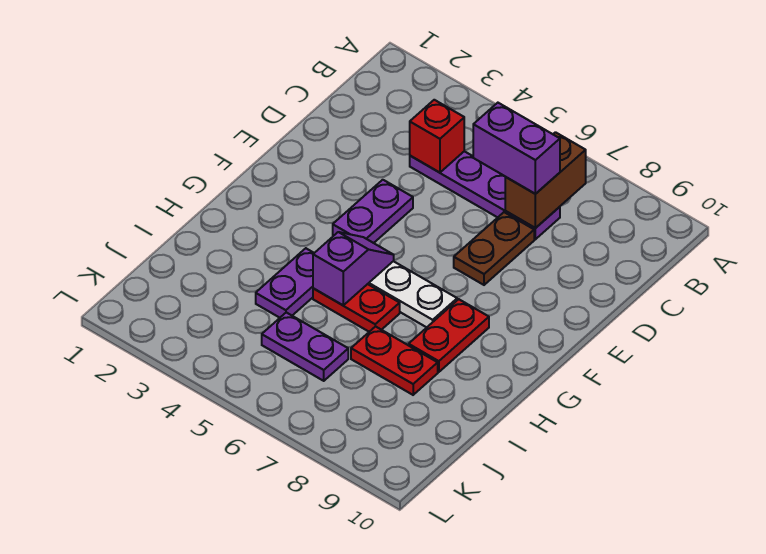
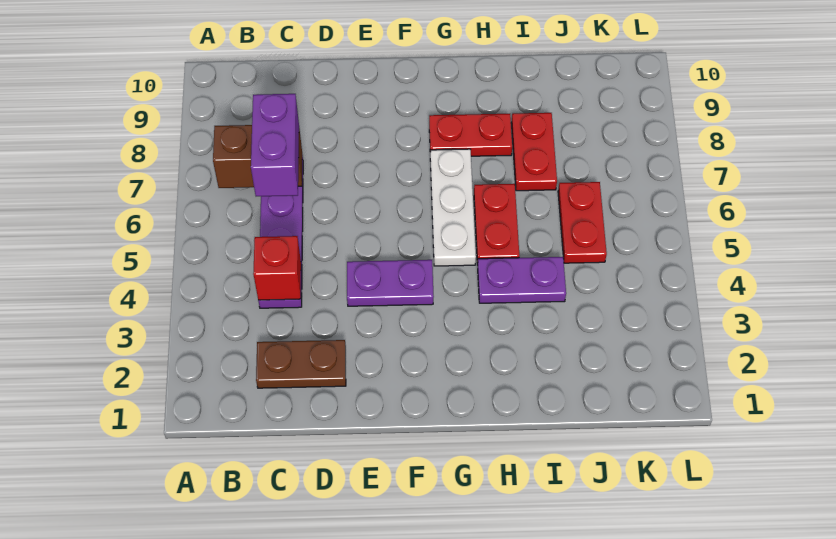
brown plate D7:E7 level 1 -> brown plate C2:D2 level 1
purple slope G5:H5 level 2 top H -> none
purple plate J5:J6 level 1 -> red plate J5:J6 level 1

